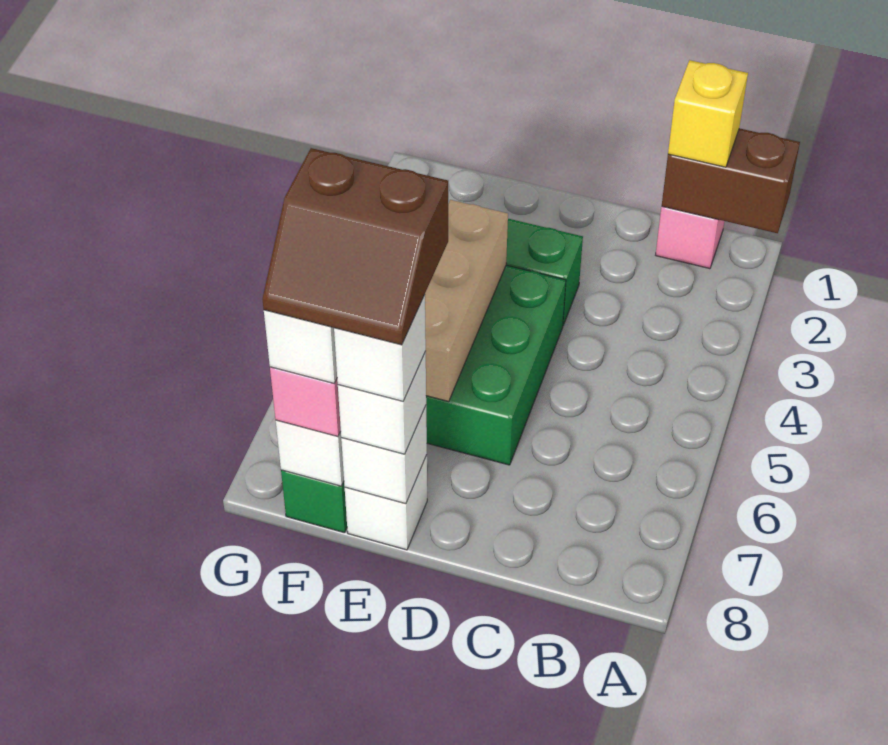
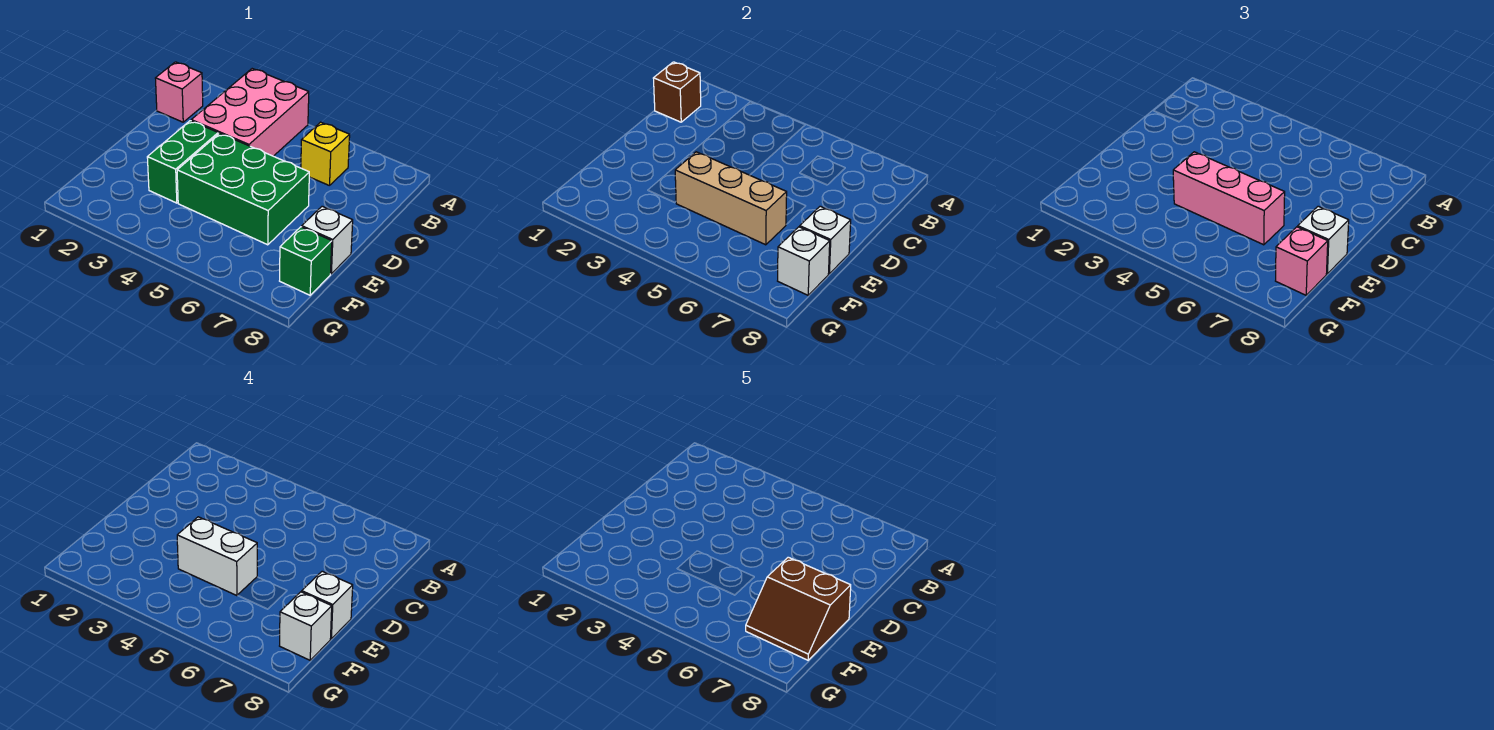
brown brick A1:B1 level 2 -> brown brick B1 level 2
none -> pink brick A3:C4 level 1
yellow brick B1 level 3 -> yellow brick B6 level 1
none -> pink brick E4:E6 level 3
none -> white brick E4:E5 level 4
brown slope E7:F8 level 5 top 7 -> brown slope E7:F8 level 5 top E

